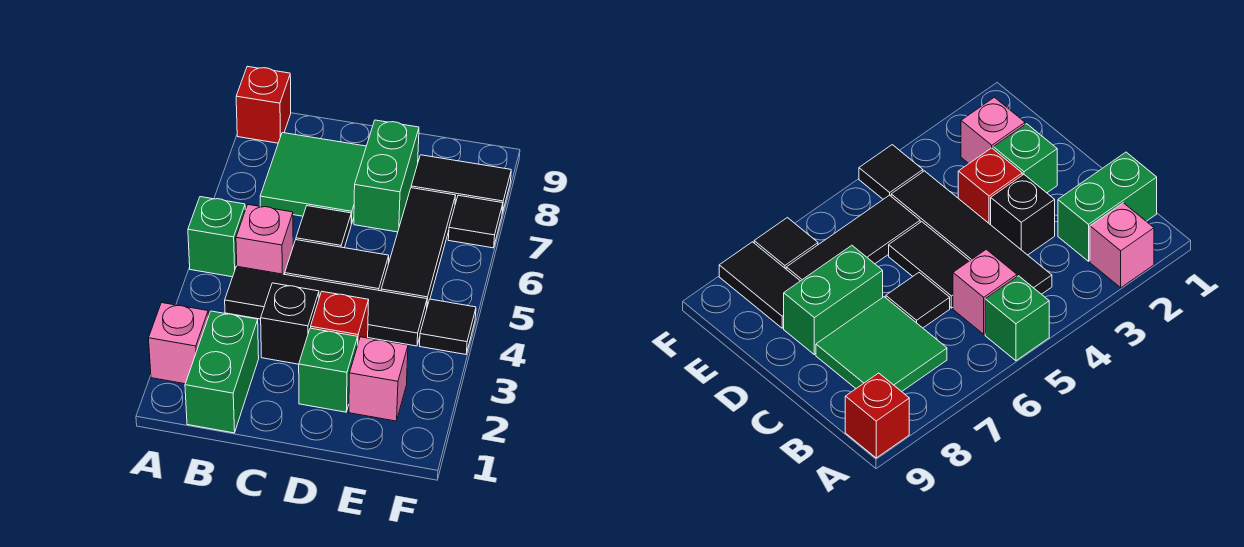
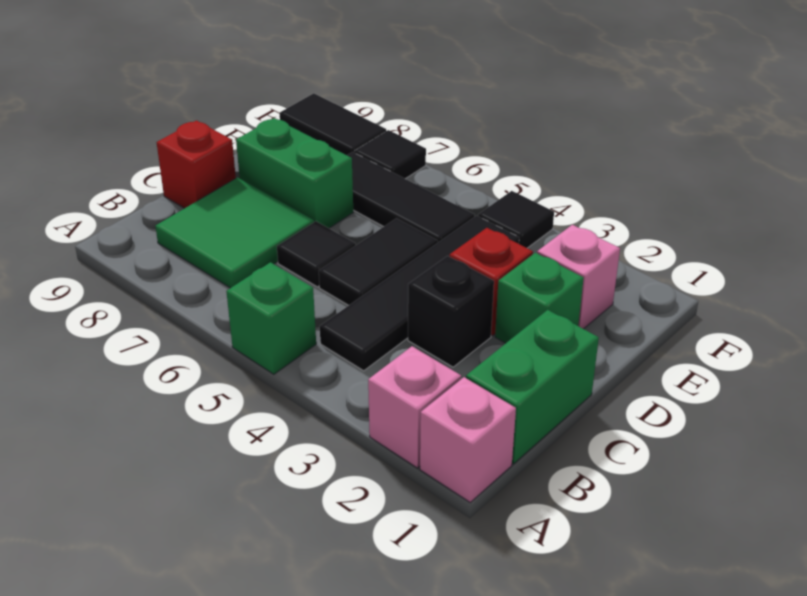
red brick A9 level 1 -> red brick C9 level 1
green brick B1:B2 level 1 -> green brick B1:C1 level 1
pink brick B5 level 1 -> pink brick A1 level 1
black tile E8:F8 level 1 -> black tile F8:F9 level 1

